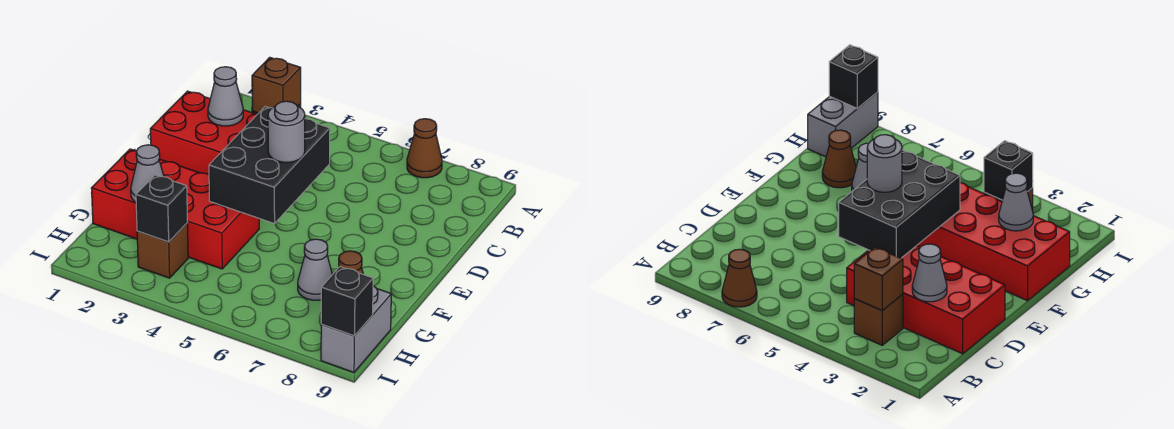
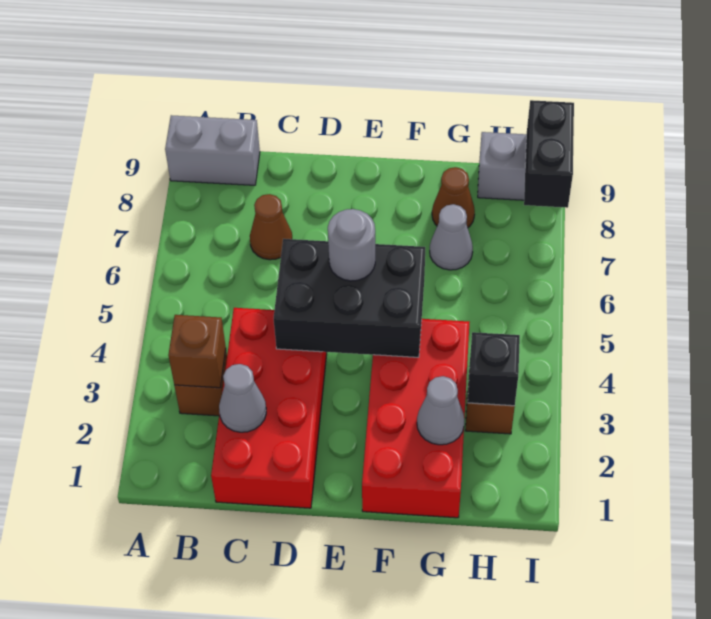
brown cone A7 level 1 -> brown cone C7 level 1
none -> grey brick A9:B9 level 1
black brick I9 level 2 -> black brick I8:I9 level 2

